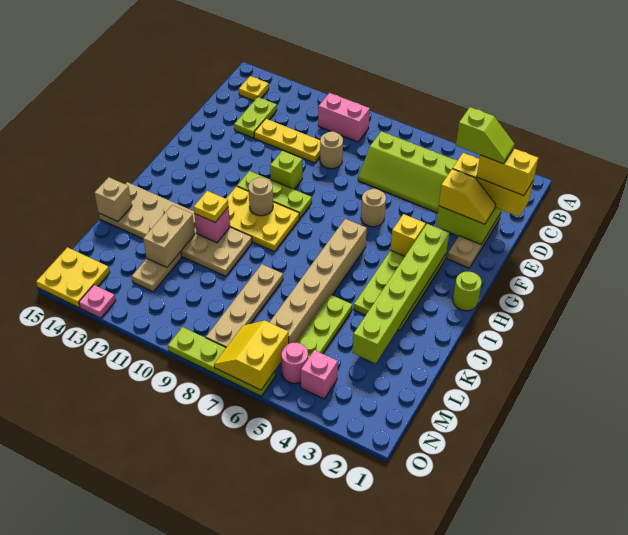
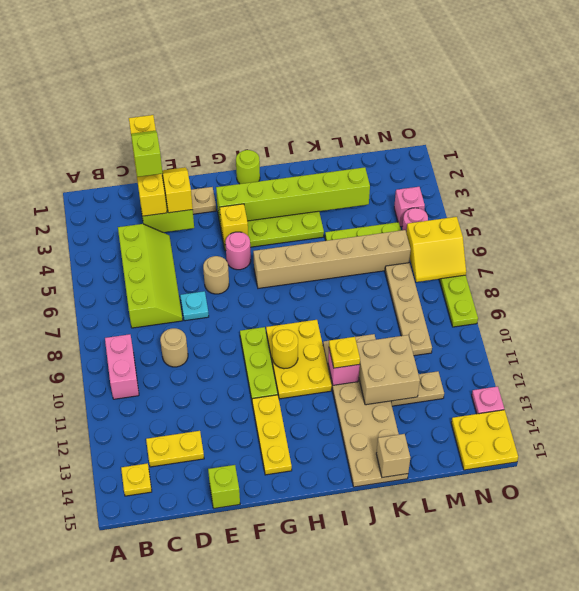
lime plate C13:D13 level 1 -> yellow plate C13:D13 level 1
yellow plate D10:D12 level 1 -> yellow plate G12:G14 level 1
none -> cyan plate E7 level 1
lime brick F10 level 1 -> lime brick E15 level 1
none -> pink round brick G5 level 1
tan round brick H10 level 2 -> yellow round brick H10 level 2
tan plate K8:N8 level 1 -> tan plate M7:M10 level 1
tan brick K12:L12 level 2 -> tan brick K11:L12 level 2

